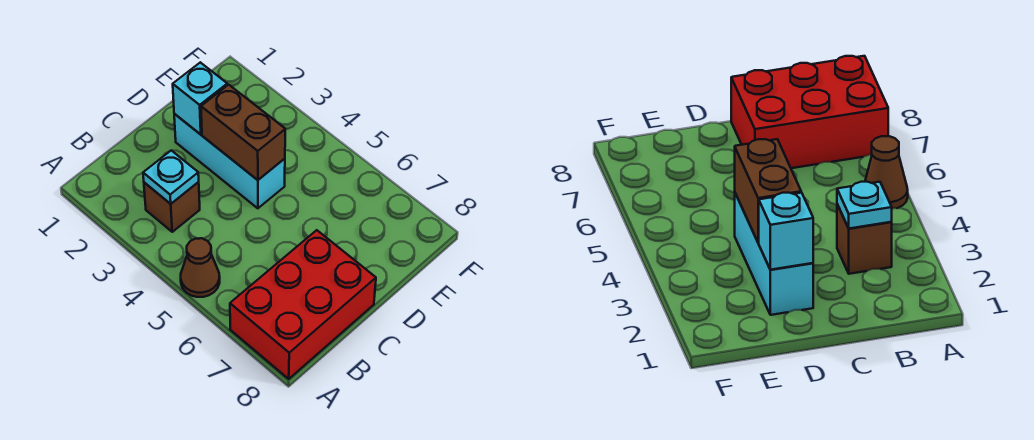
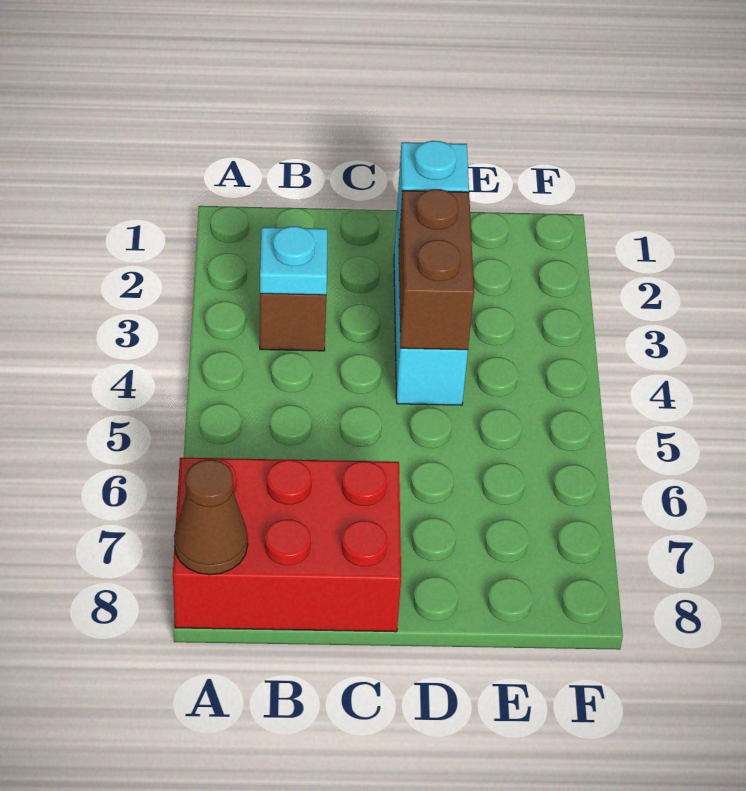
brown cone A5 level 1 -> brown cone A8 level 2

